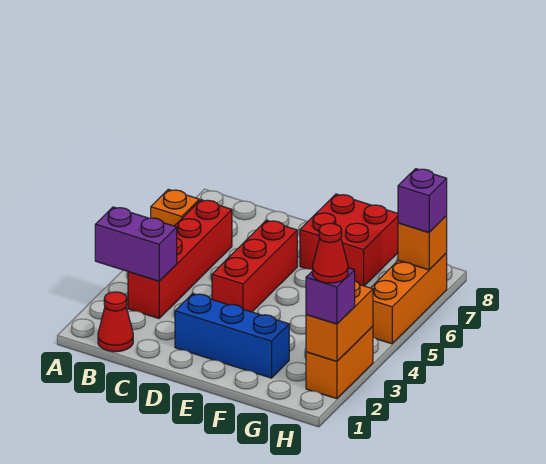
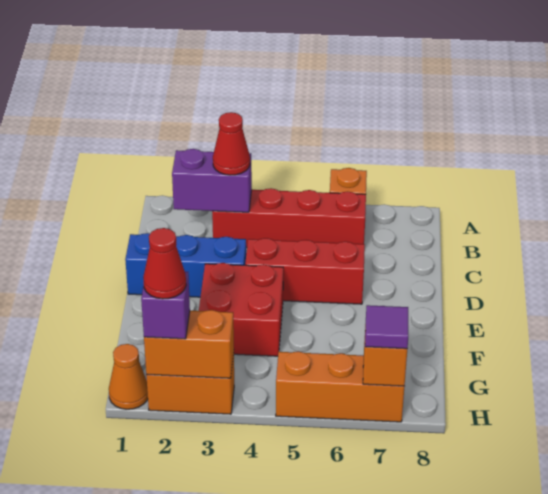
purple brick A3:B3 level 2 -> purple brick B2:B3 level 2
red cone B1 level 1 -> red cone B3 level 3
blue brick D2:F2 level 1 -> blue brick D1:D3 level 1
red brick E7:F8 level 1 -> red brick E3:F4 level 1
none -> orange cone H1 level 1
purple brick H7 level 3 -> purple tile H7 level 3

